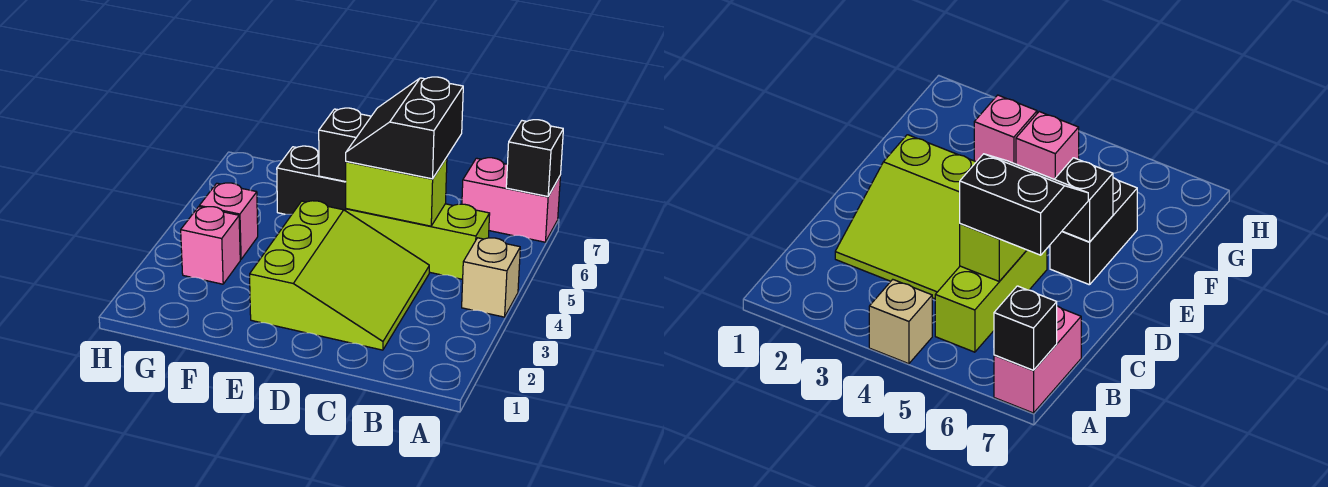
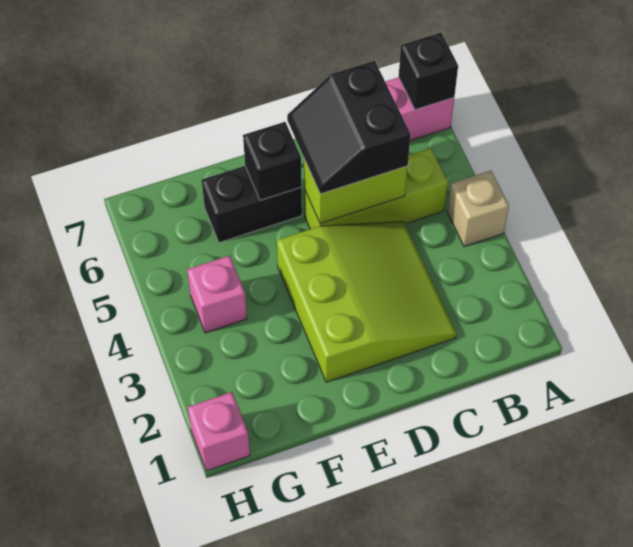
pink brick G3 level 1 -> pink brick H1 level 1

